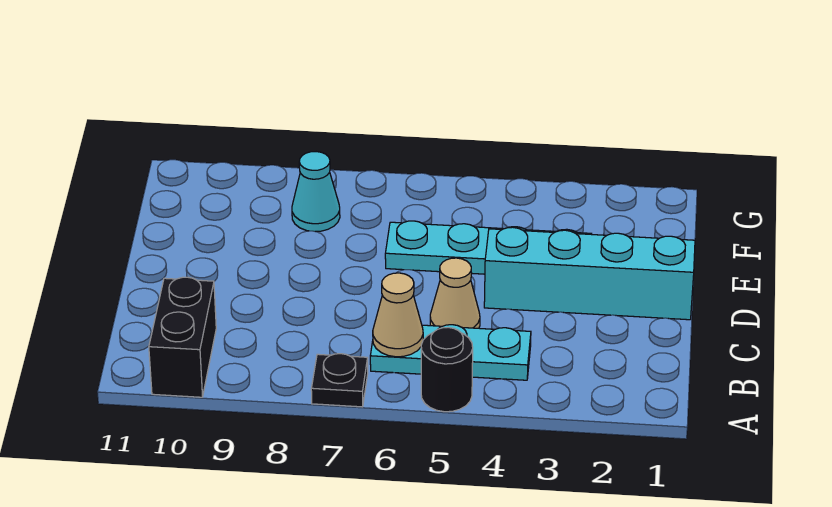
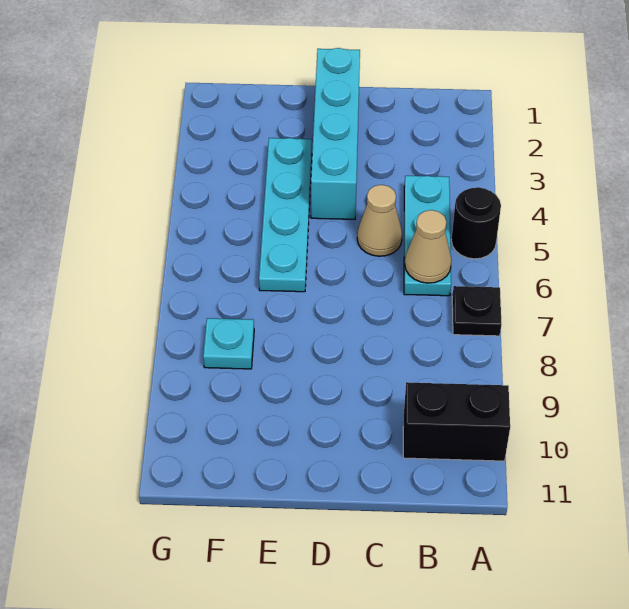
cyan cone F8 level 1 -> cyan plate F8 level 1

